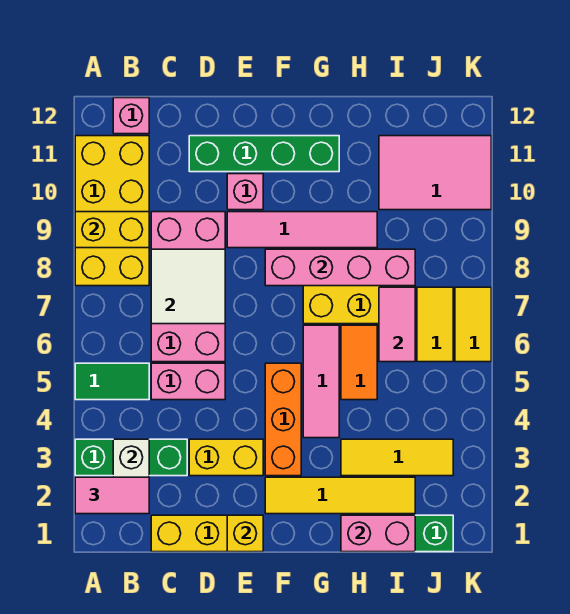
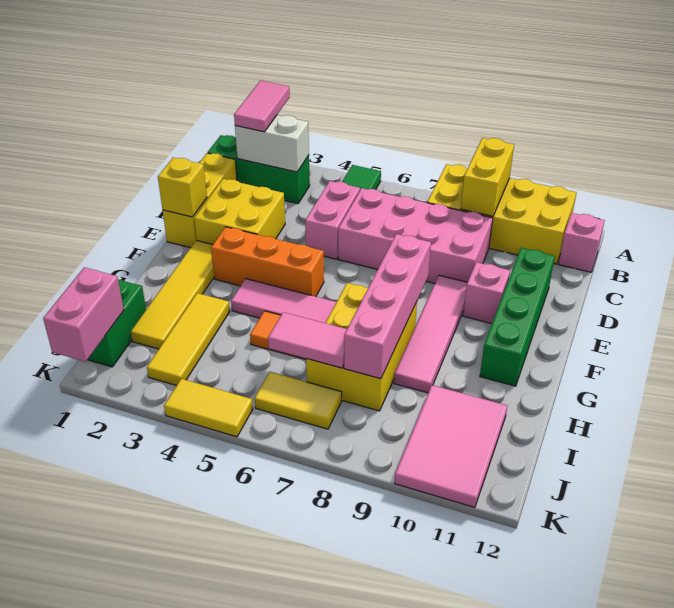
green brick A3:C3 level 1 -> green brick B1:B3 level 1
white tile C7:D8 level 2 -> none
yellow brick D3:E3 level 1 -> yellow brick D2:E3 level 1
pink brick H1:I1 level 2 -> pink brick J1:K1 level 2
yellow tile K6:K7 level 1 -> yellow tile K4:K5 level 1

